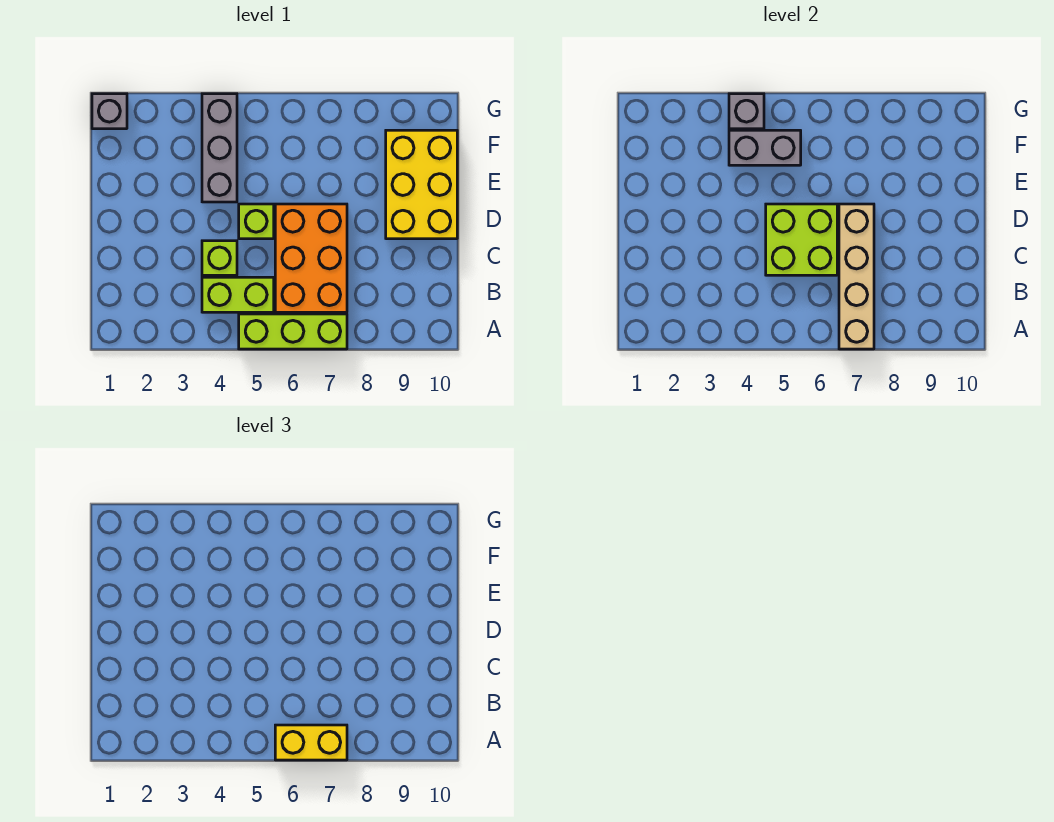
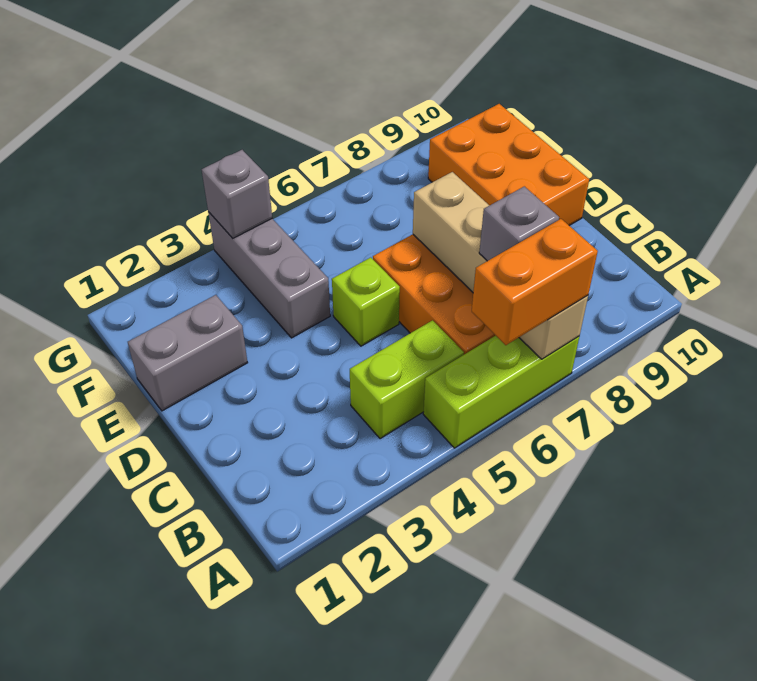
yellow brick A6:A7 level 3 -> orange brick A6:A7 level 3
lime brick C4 level 1 -> none
lime brick C5:D6 level 2 -> none
yellow brick D9:F10 level 1 -> orange brick D9:F10 level 1
grey brick F4:F5 level 2 -> grey brick E1:E2 level 1
grey brick G1 level 1 -> grey brick B7 level 3

